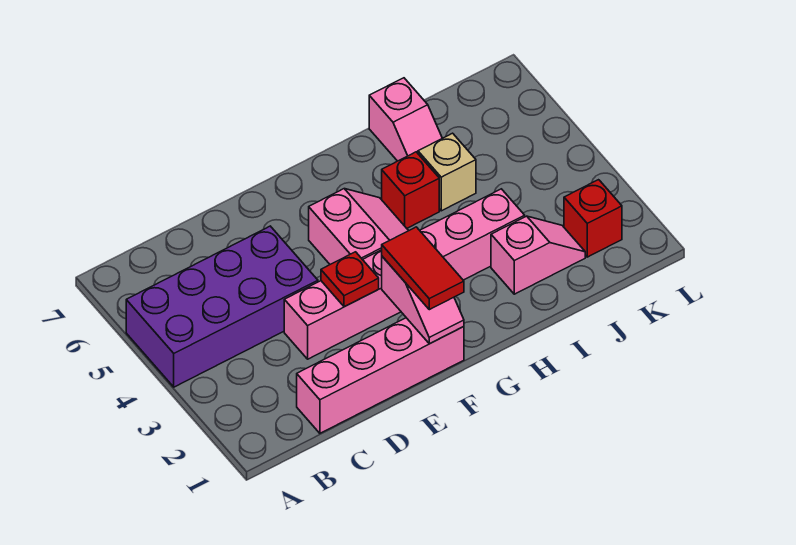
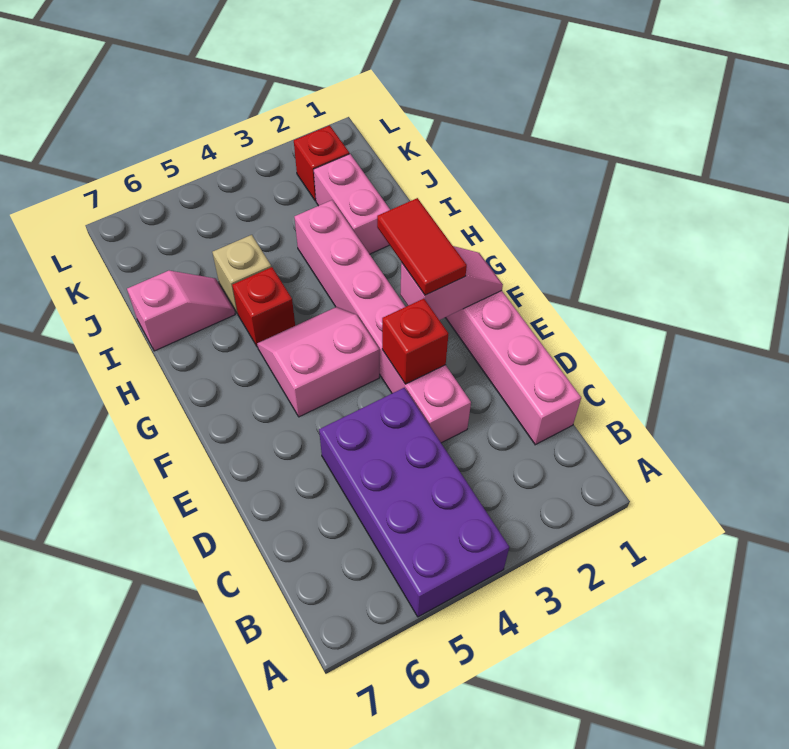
red plate E3 level 2 -> red brick E3 level 2
red tile F1:F2 level 3 -> red tile F2:G2 level 3
pink slope I2:J2 level 1 top I -> pink brick I2:J2 level 1

